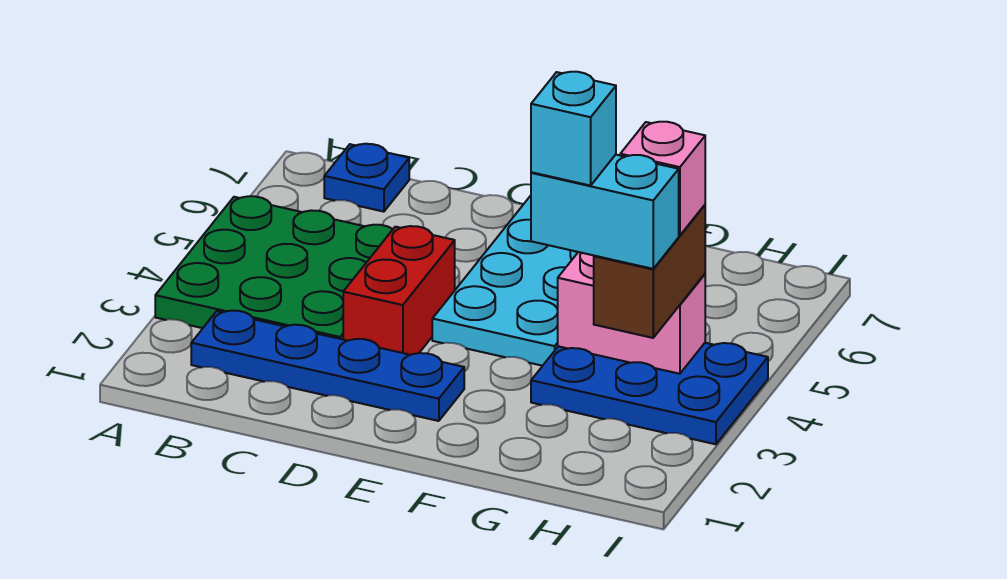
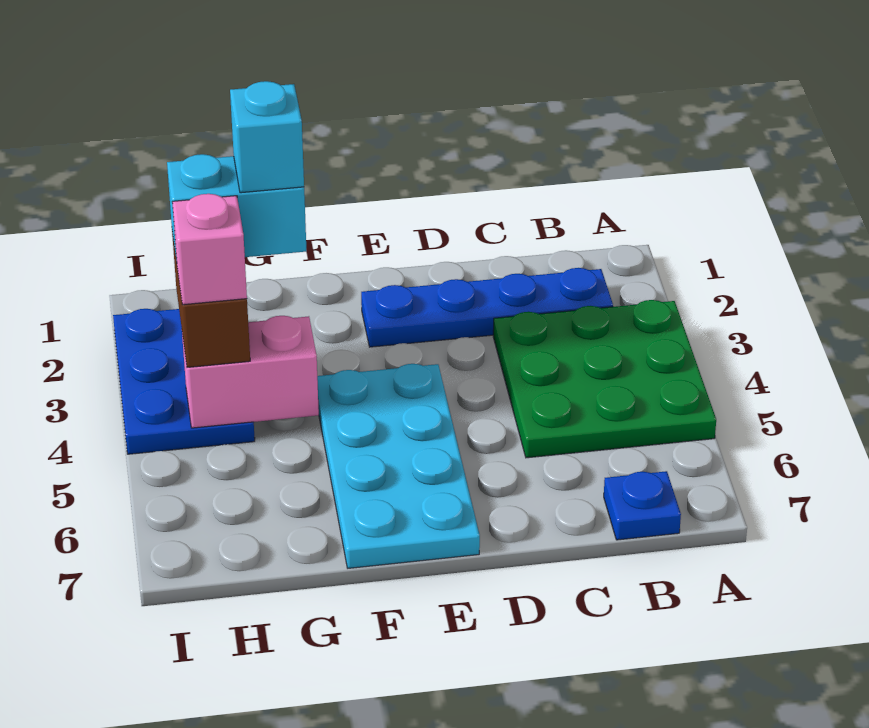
red brick D3:D4 level 1 -> none
blue plate G3:I4 level 1 -> blue plate H2:I4 level 1

